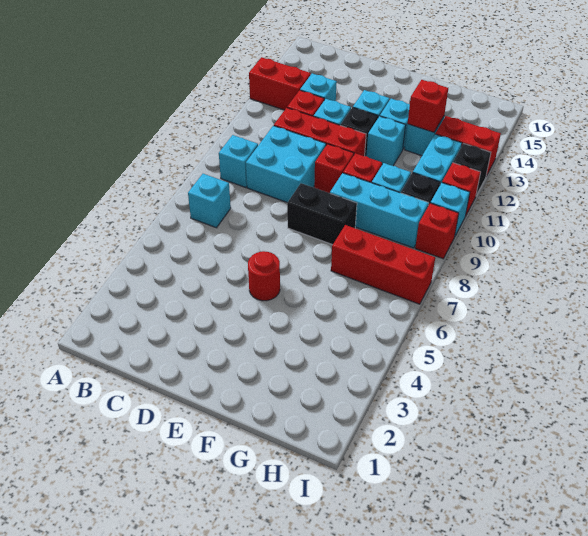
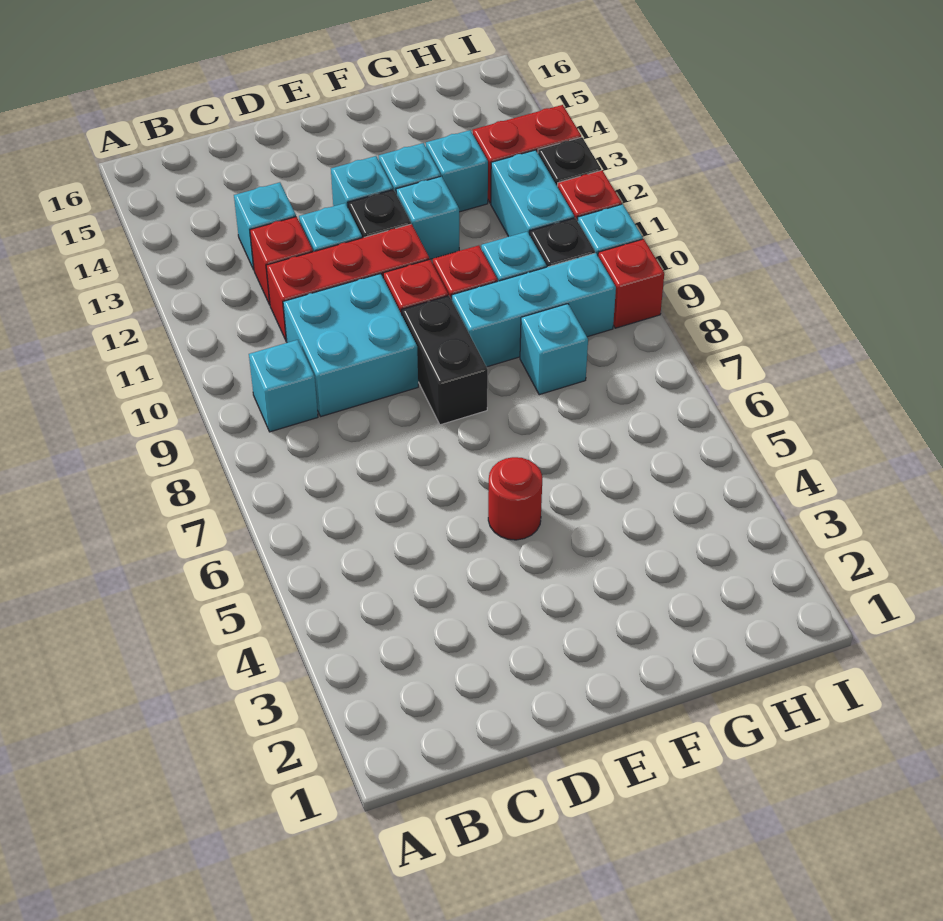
red brick A13:B13 level 1 -> none
cyan brick B7 level 1 -> cyan brick G8 level 1
black brick E8:F8 level 1 -> black brick E8:E9 level 1
red brick G7:I7 level 1 -> none
red brick G13 level 2 -> none

